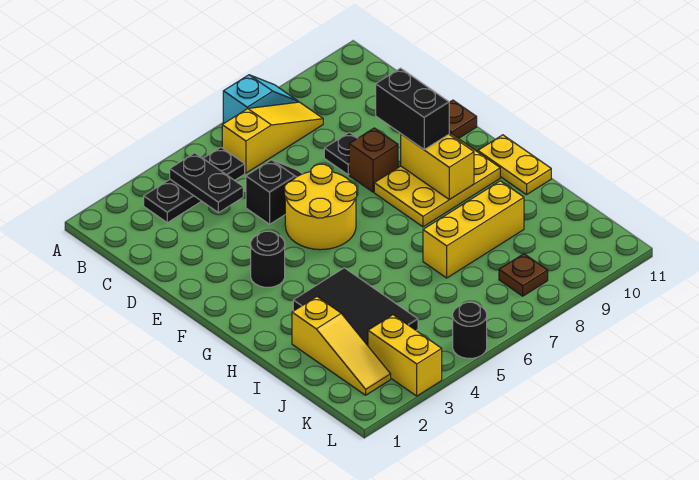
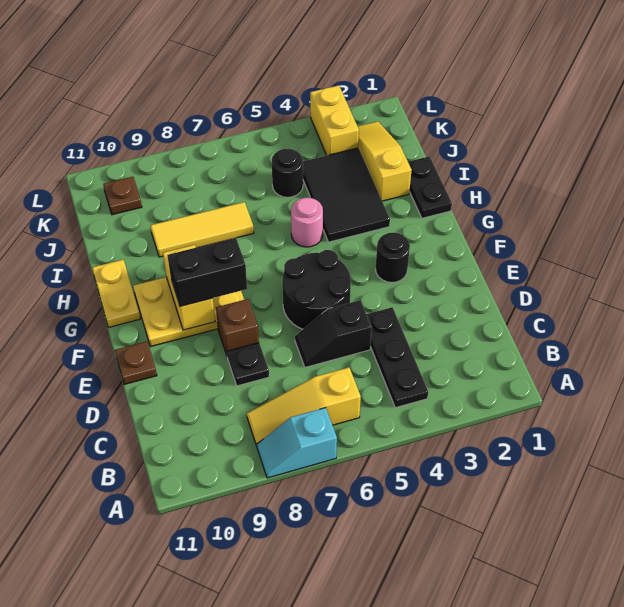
black plate B3:B5 level 1 -> black plate B4:D4 level 1
black plate B4:C4 level 2 -> black plate H1:I1 level 1
yellow round brick E5:F6 level 1 -> black round brick E5:F6 level 1
black brick E9:F9 level 3 -> black brick F8:F9 level 3
none -> pink round brick H5 level 1
yellow brick I7:I9 level 1 -> yellow tile I7:I9 level 1
brown plate K8 level 1 -> brown plate K10 level 1
black round brick L5 level 1 -> black round brick J5 level 1

